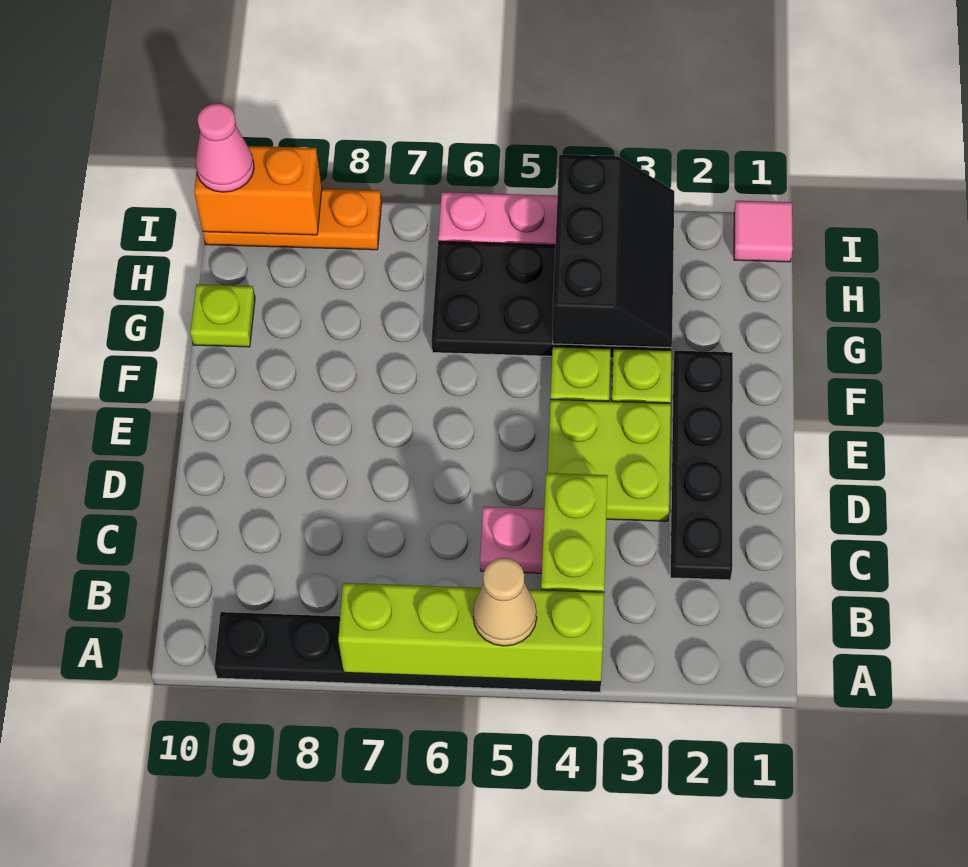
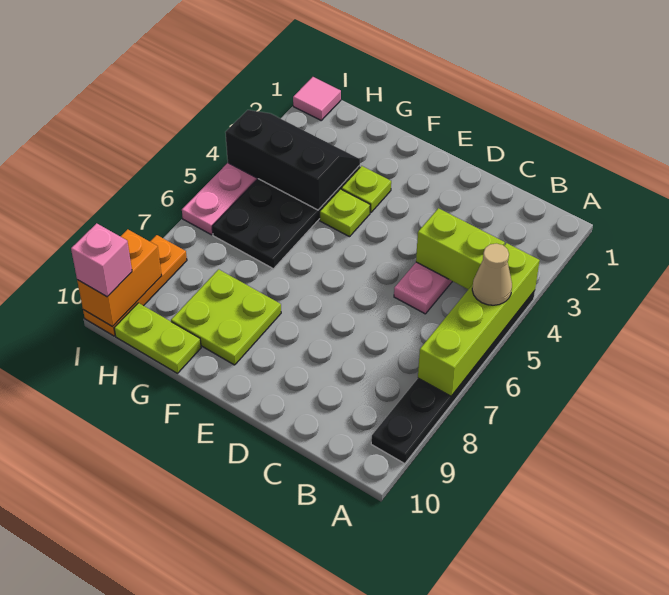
black plate C2:F2 level 1 -> none
lime plate D3:E4 level 1 -> lime plate F8:G9 level 1
lime plate G10 level 1 -> lime plate G10:H10 level 1
pink cone I10 level 3 -> pink brick I10 level 3

